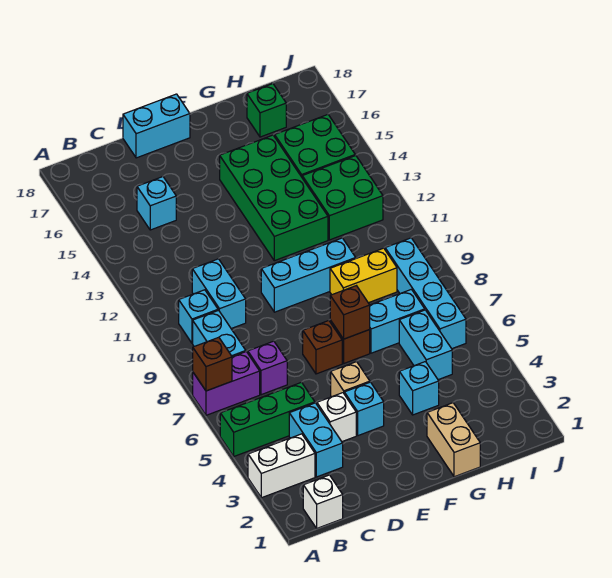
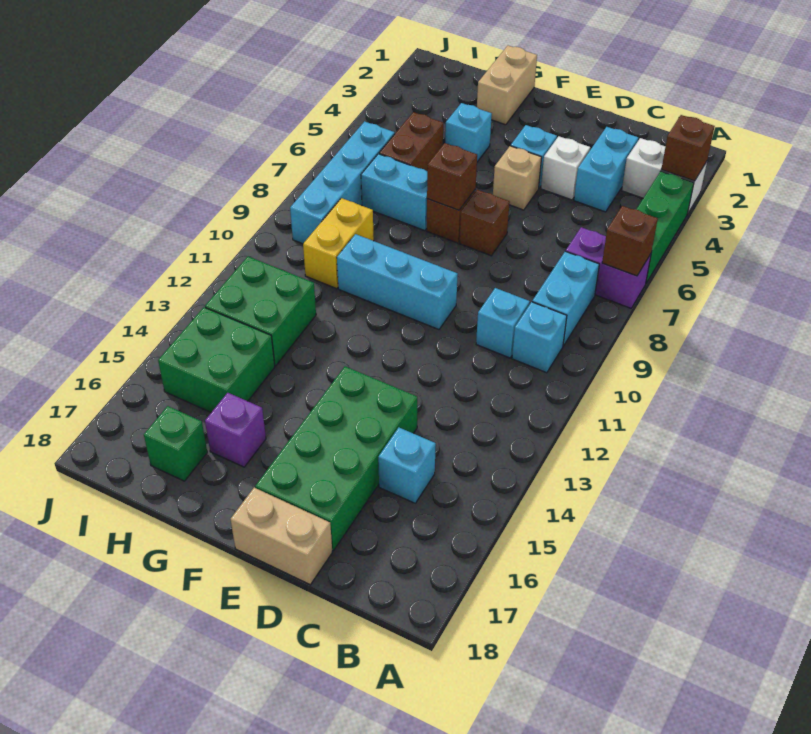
none -> brown brick A3 level 2
green brick A5:C5 level 1 -> green brick A4:A6 level 1
white brick B1 level 1 -> none
purple brick C7 level 1 -> purple brick G16 level 1
cyan brick C10:C11 level 1 -> cyan brick C10 level 1
cyan brick D18:E18 level 1 -> tan brick D18:E18 level 1
green brick F12:G15 level 1 -> green brick D14:E17 level 1
yellow brick G9:H9 level 1 -> yellow brick H9:H10 level 1
cyan brick H5:H6 level 1 -> brown brick H5:H6 level 1

